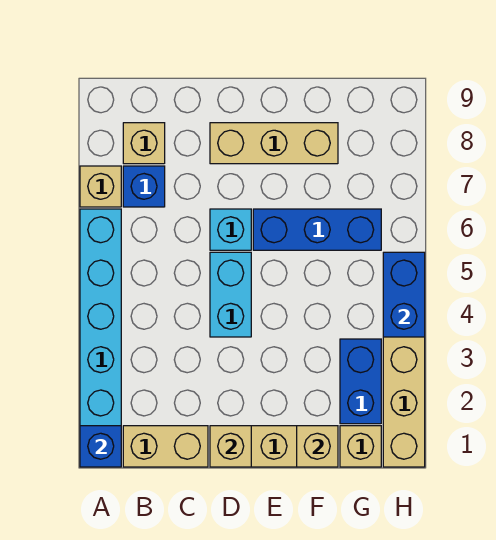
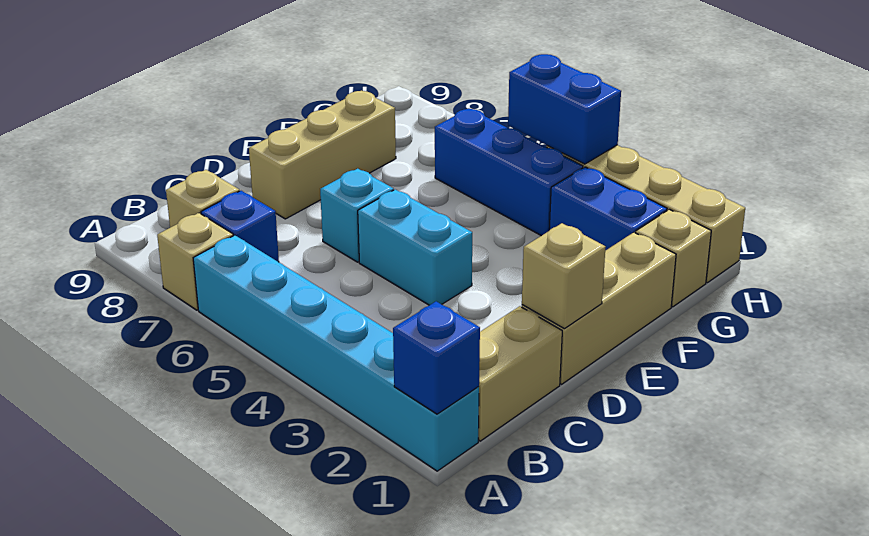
blue brick E6:G6 level 1 -> blue brick G4:G6 level 1
tan brick F1 level 2 -> none

